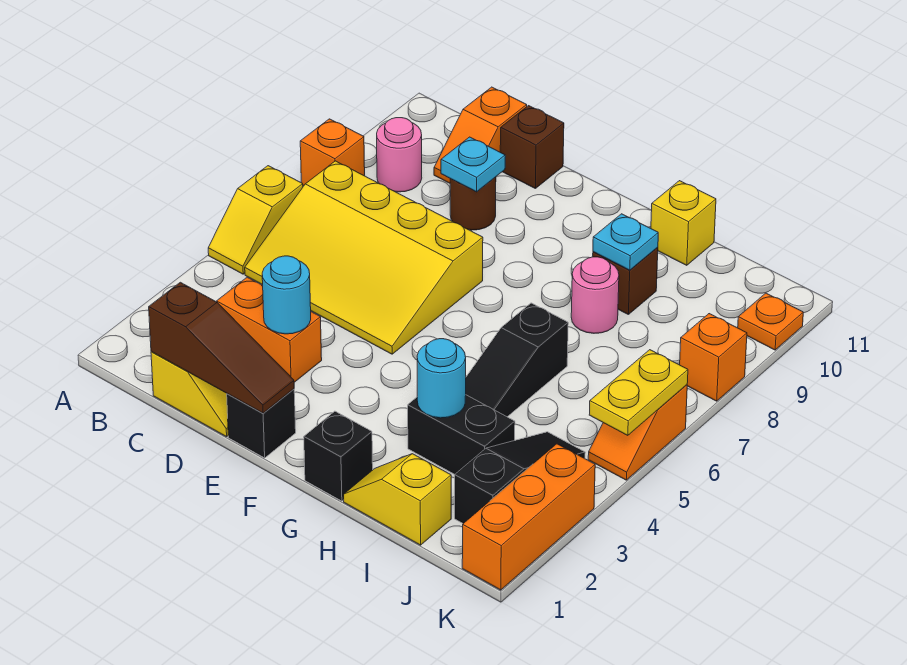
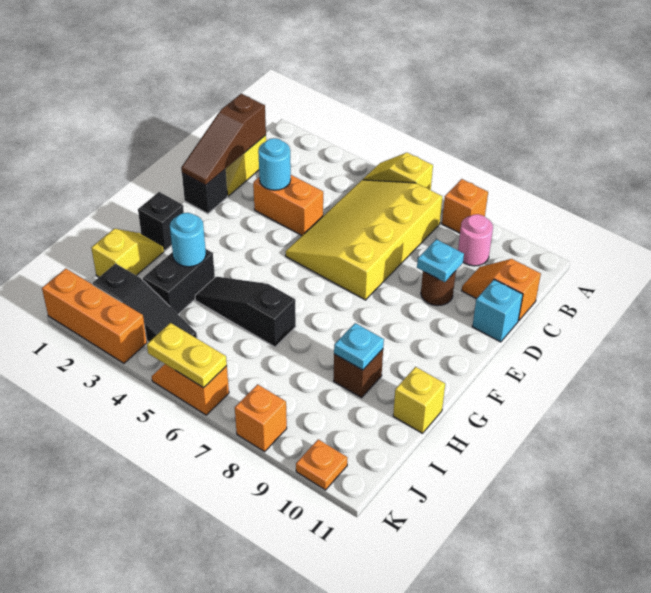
orange brick C3:D3 level 1 -> orange brick D3:D4 level 1
brown brick D11 level 1 -> cyan brick D11 level 1
pink round brick H8 level 1 -> none

